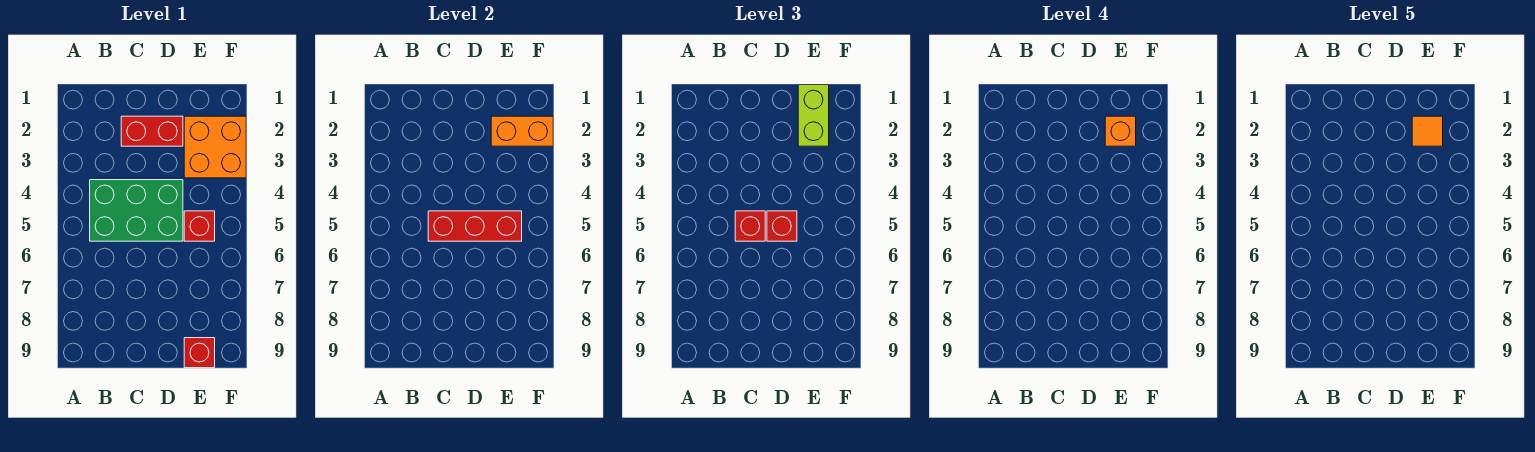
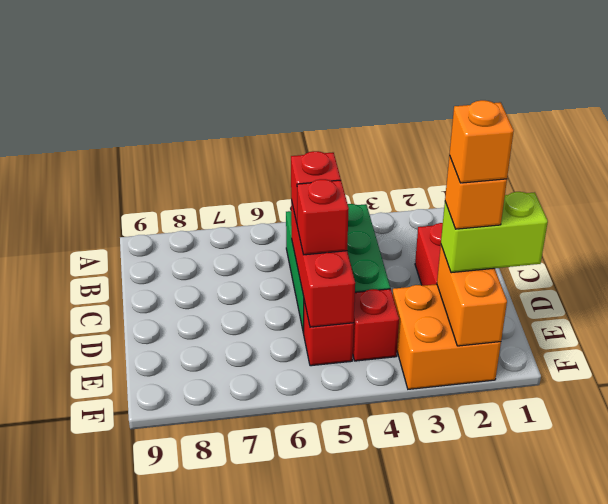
orange tile E2 level 5 -> orange brick E2 level 5
red brick E9 level 1 -> red brick E4 level 1

